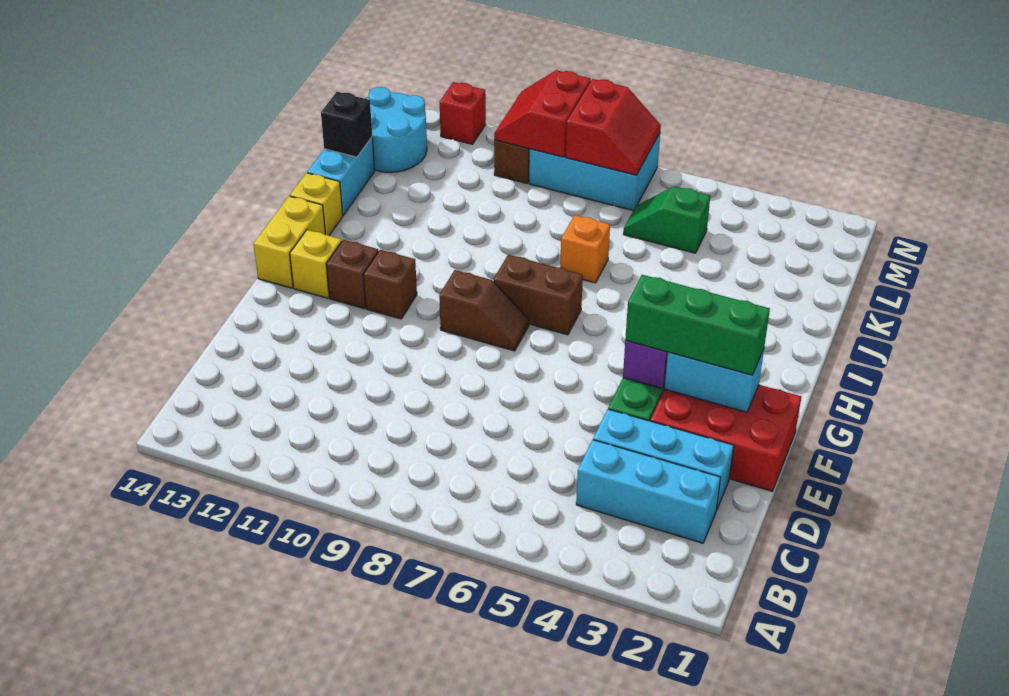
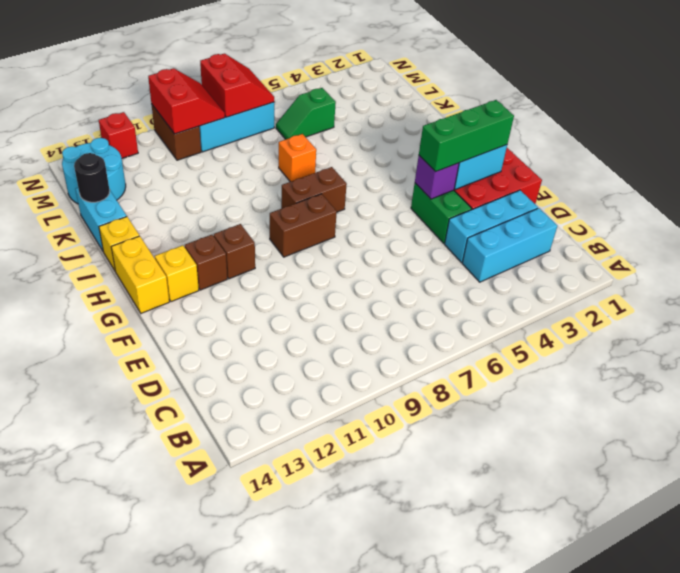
brown slope G8:G9 level 1 top 9 -> brown brick G8:G9 level 1
black brick K14 level 2 -> black round brick K14 level 2
red slope M9:N10 level 2 top 9 -> red slope M9:N10 level 2 top 10

